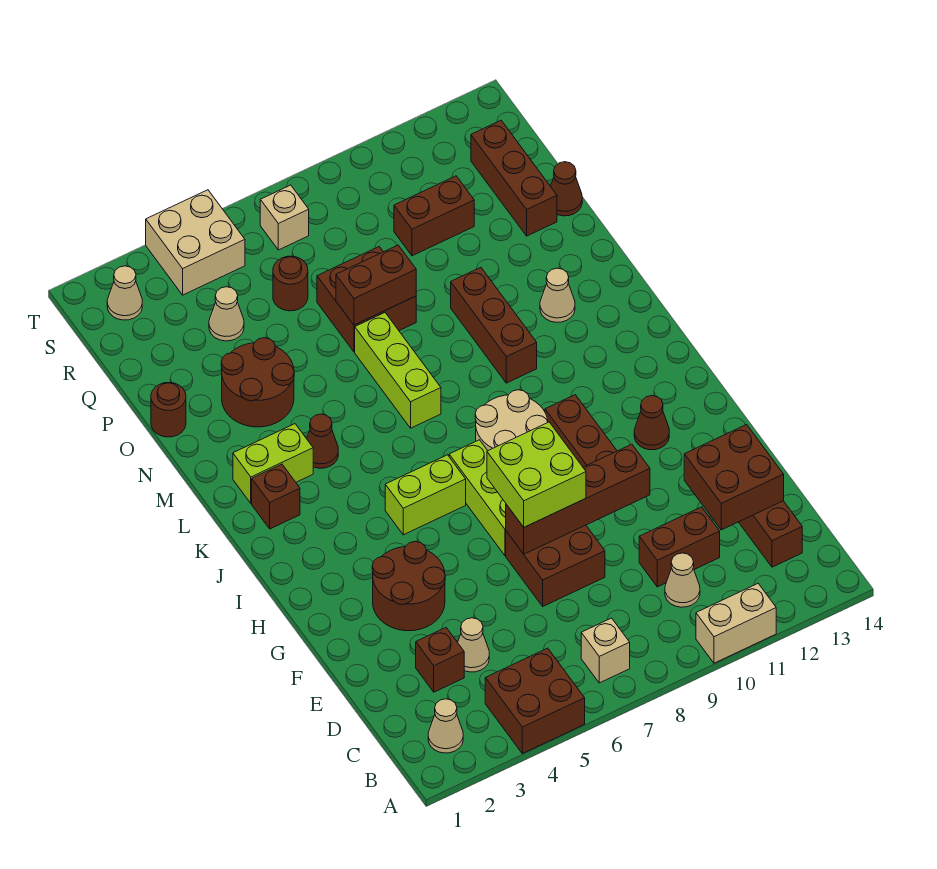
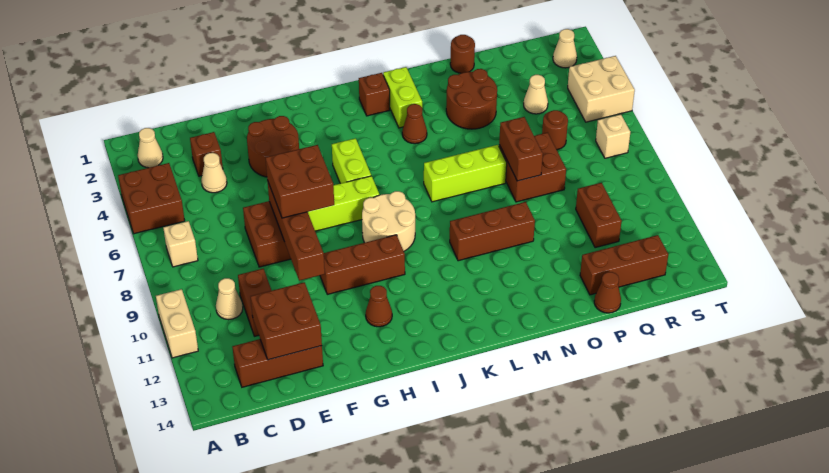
lime brick F7:G8 level 3 -> brown brick F7:G8 level 3
tan cone M12 level 1 -> none

